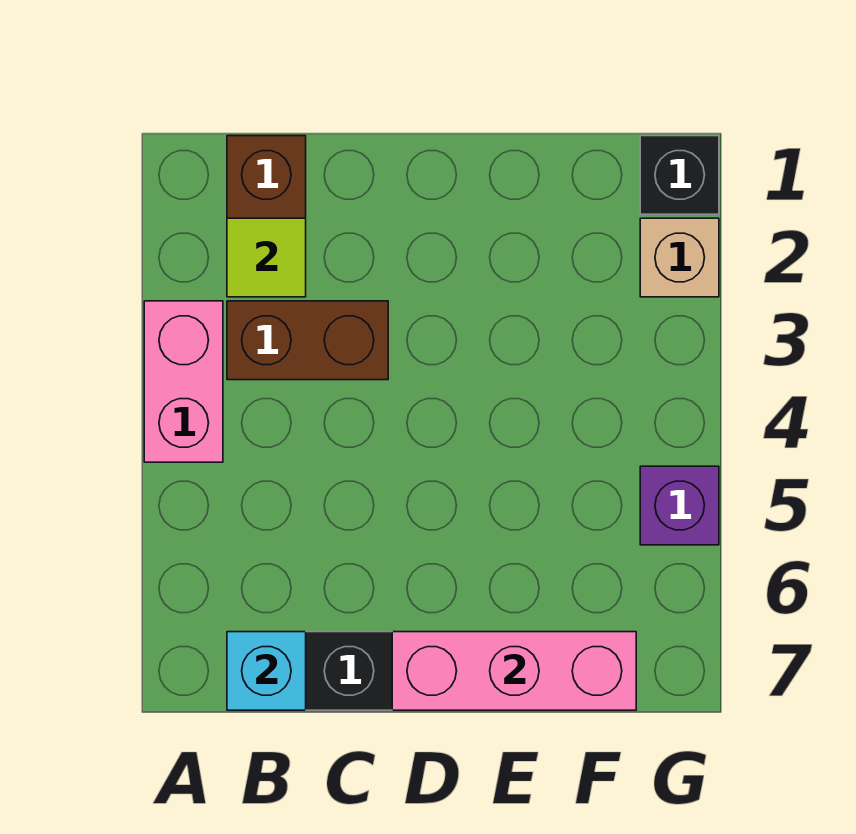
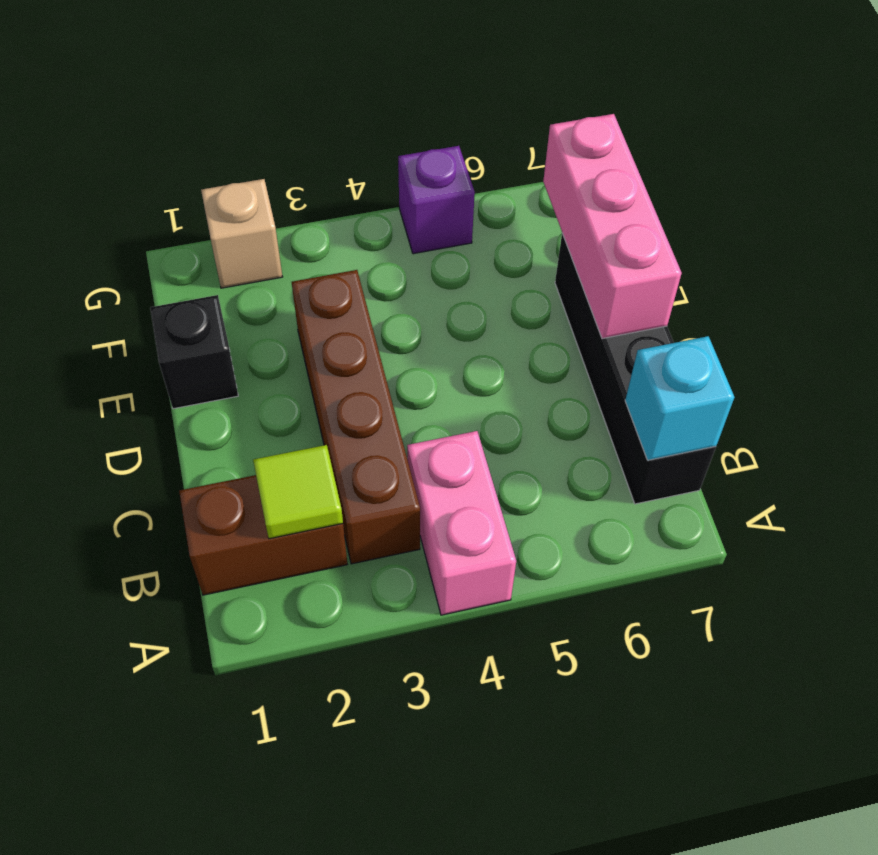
pink brick A3:A4 level 1 -> pink brick A4:B4 level 1
brown brick B3:C3 level 1 -> brown brick B3:E3 level 1
black brick G1 level 1 -> black brick E1 level 1

